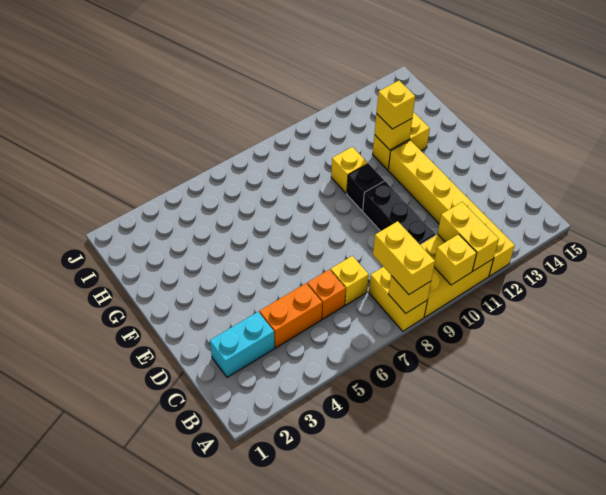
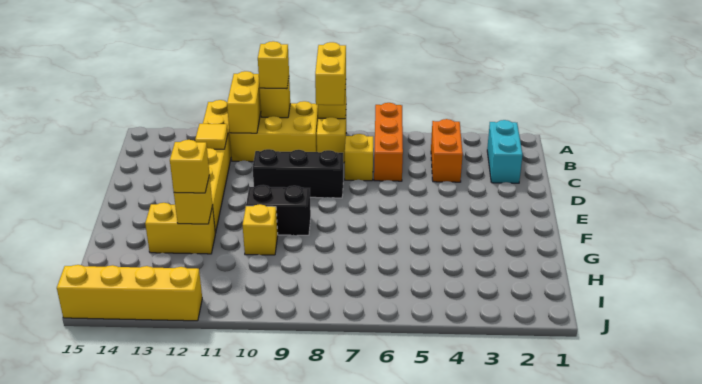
none -> yellow brick A10 level 3
cyan brick C2:C3 level 1 -> cyan brick B2:C2 level 1
orange brick C4:C5 level 1 -> orange brick B4:C4 level 1
orange brick C6 level 1 -> orange brick A6:C6 level 1
black brick C10:E10 level 1 -> black brick D8:D10 level 1
none -> yellow tile C12 level 2
black brick F10 level 1 -> black brick F9:F10 level 1
none -> yellow brick J12:J15 level 1

